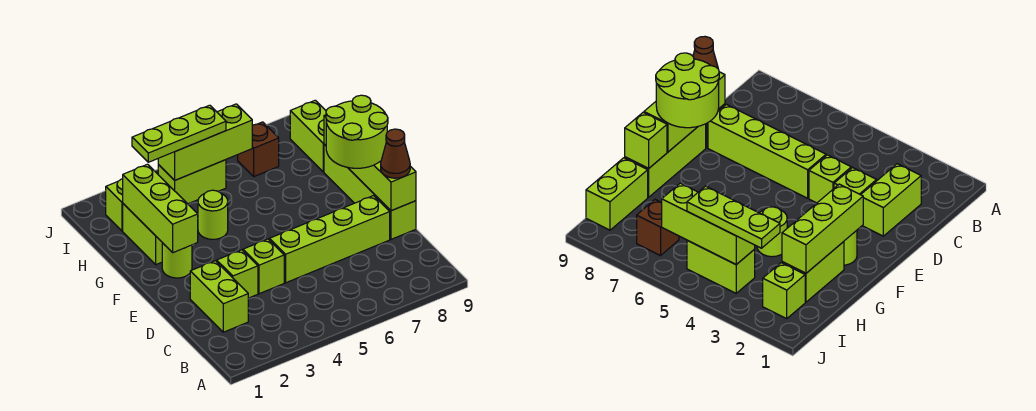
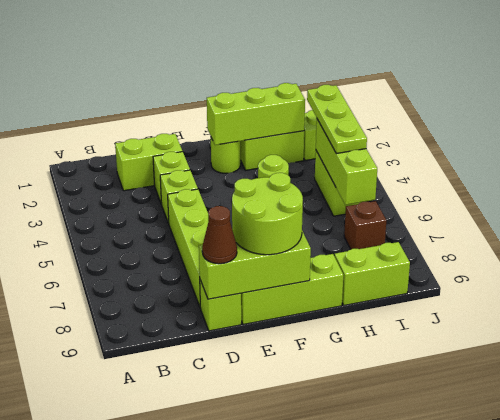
lime brick G9 level 2 -> none

